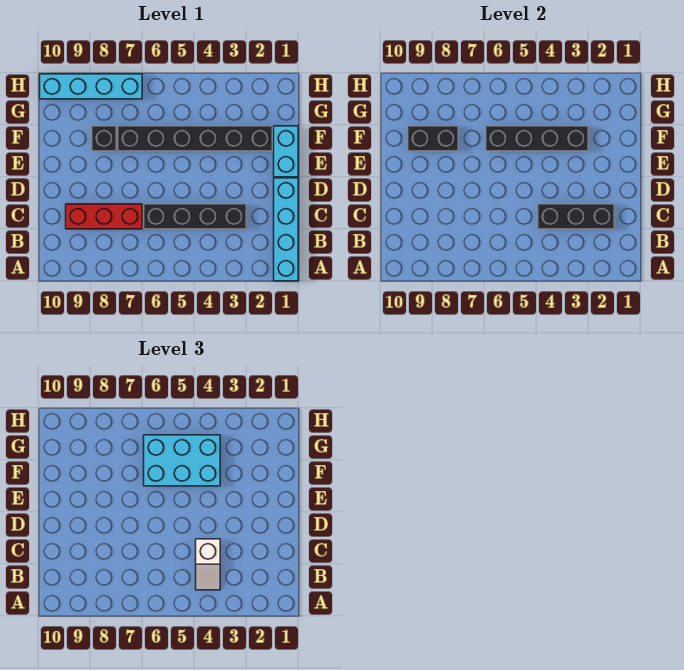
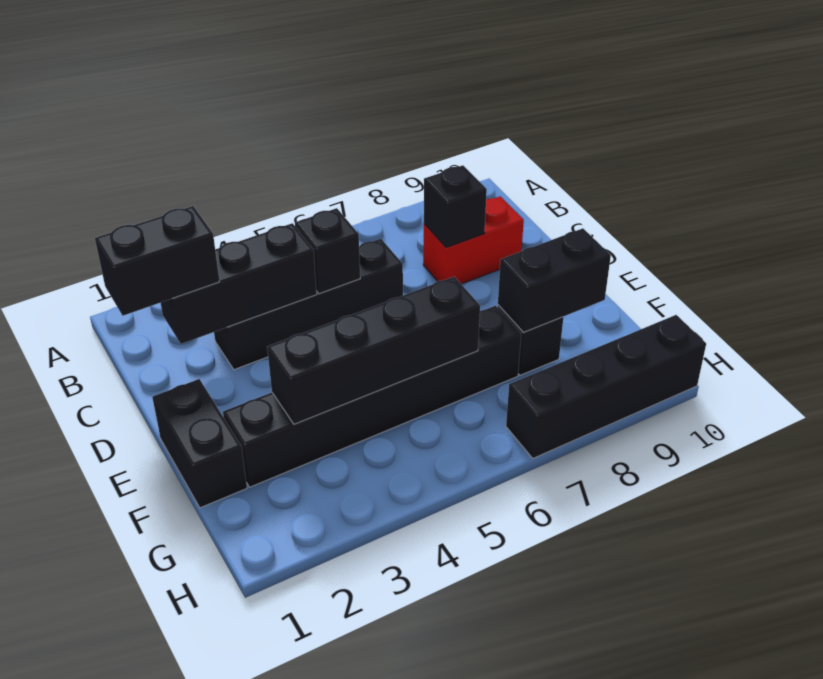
cyan brick A1:D1 level 1 -> none
white slope B4:C4 level 3 top C -> none
none -> black brick C1:C2 level 3
none -> black brick C5 level 2
red brick C7:C9 level 1 -> red brick C8:C9 level 1
none -> black brick C8 level 2
cyan brick E1:F1 level 1 -> black brick E1:F1 level 1
cyan brick F4:G6 level 3 -> none
cyan brick H7:H10 level 1 -> black brick H7:H10 level 1

